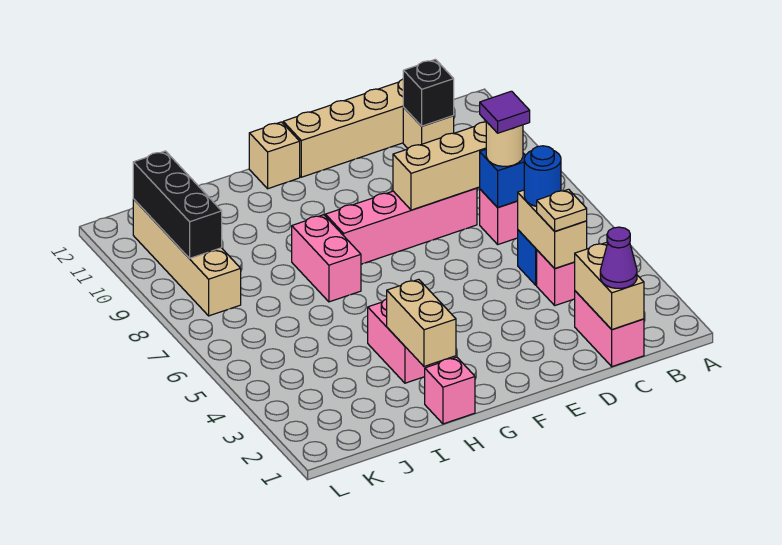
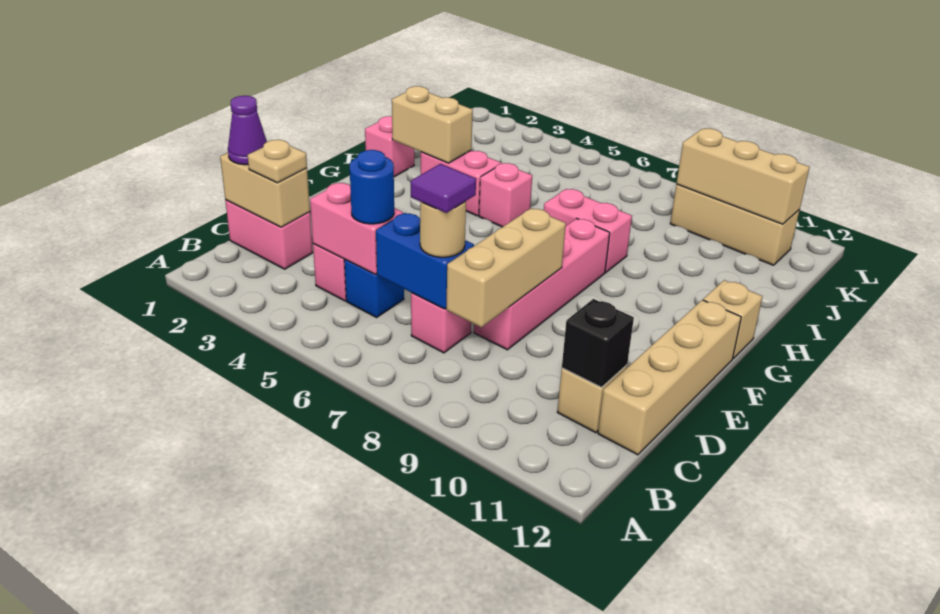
tan brick C4:C5 level 2 -> pink brick C4:C5 level 2
tan plate C4 level 3 -> tan plate C2 level 3
blue brick C7 level 2 -> blue brick C6:C7 level 2
none -> pink brick H5 level 1
tan brick K8:K11 level 1 -> tan brick K9:K11 level 1
black brick K9:K11 level 2 -> tan brick K9:K11 level 2

